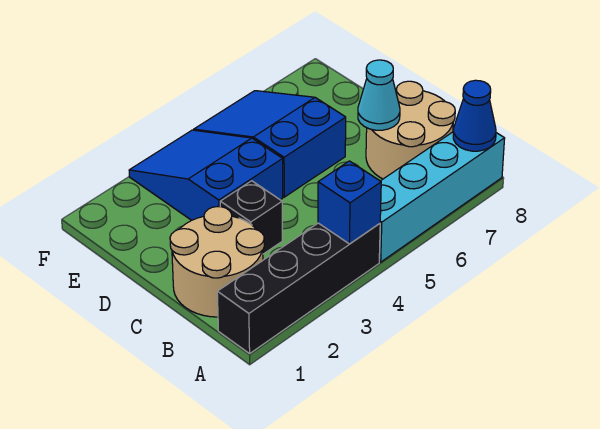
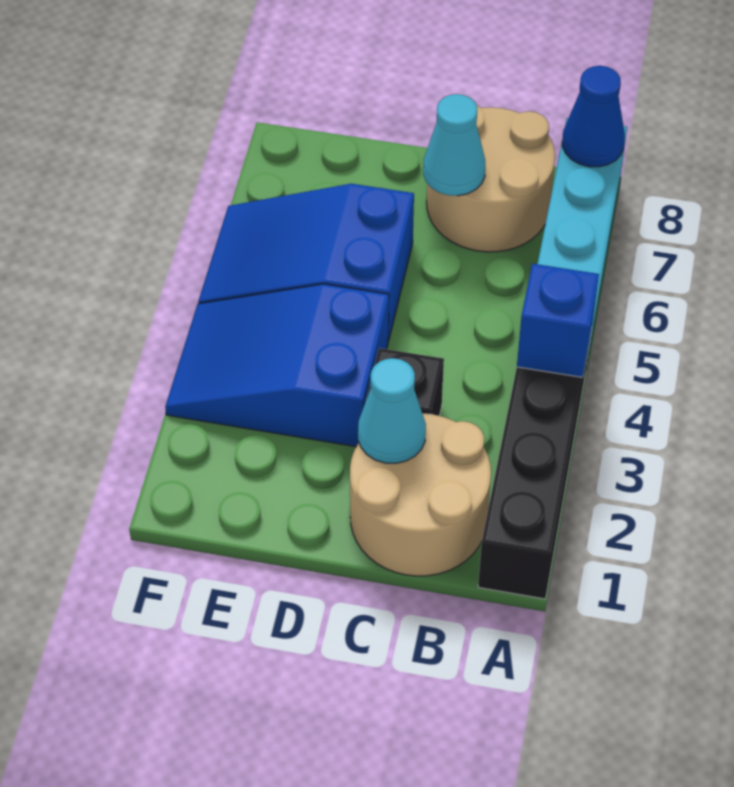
none -> cyan cone C2 level 2

